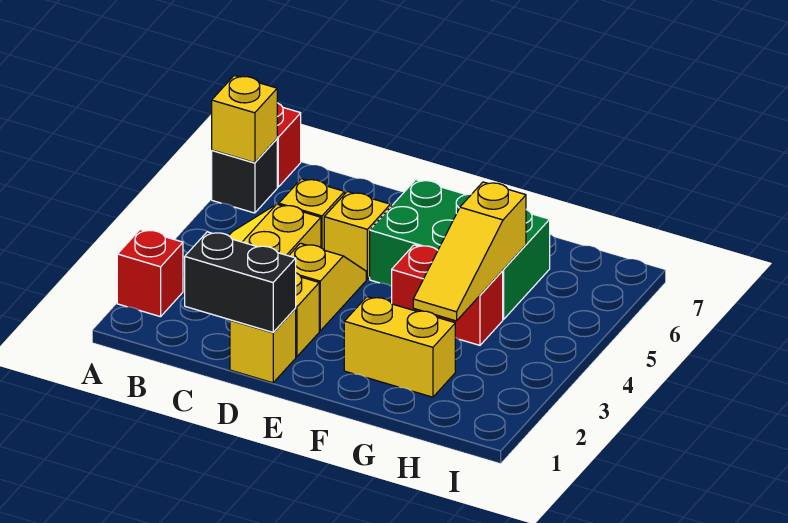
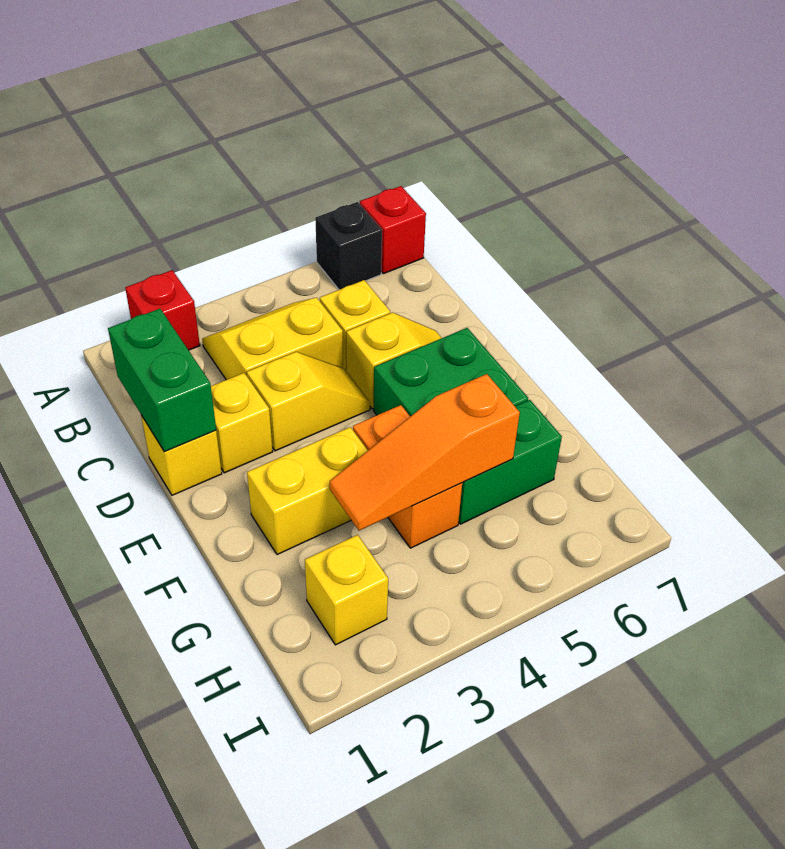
yellow brick A6 level 2 -> yellow brick H2 level 1
black brick C1:D1 level 2 -> green brick C1:D1 level 2
yellow brick F2:G2 level 1 -> yellow brick F2:F3 level 1
red brick F4:G4 level 1 -> orange brick F4:G4 level 1
yellow slope G3:G5 level 2 top 5 -> orange slope G3:G5 level 2 top 5

